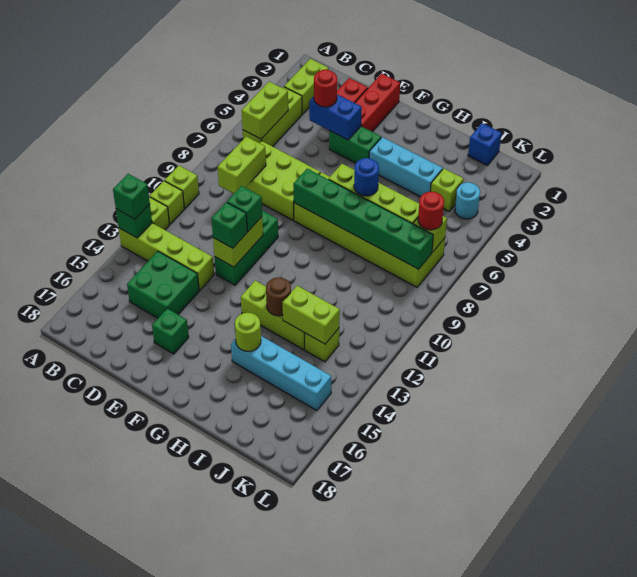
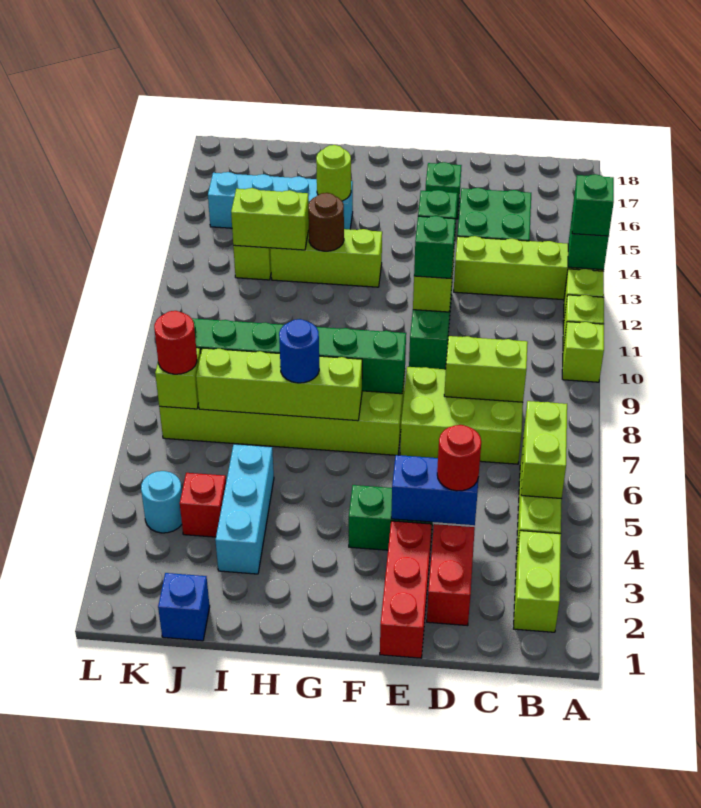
lime brick C8:C9 level 2 -> lime brick C8:D8 level 2
cyan brick G4:I4 level 1 -> cyan brick I3:I5 level 1
lime brick J4 level 1 -> red brick J4 level 1

